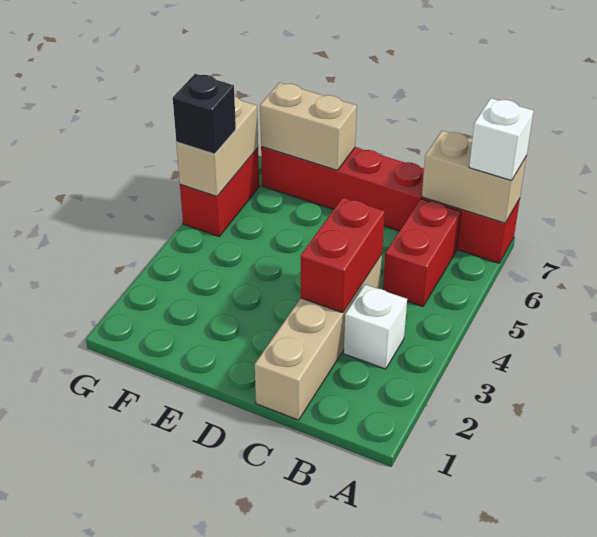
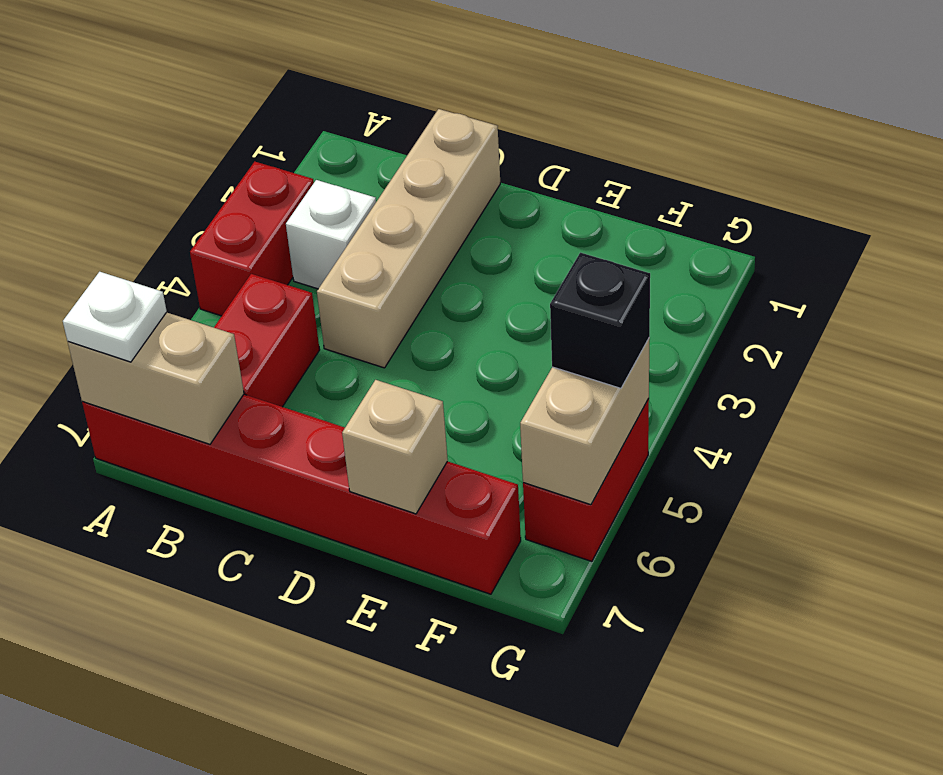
white brick A7 level 3 -> white plate A7 level 3
red brick C3:C4 level 2 -> red brick A3:A4 level 1
tan brick E7:F7 level 2 -> tan brick E7 level 2

